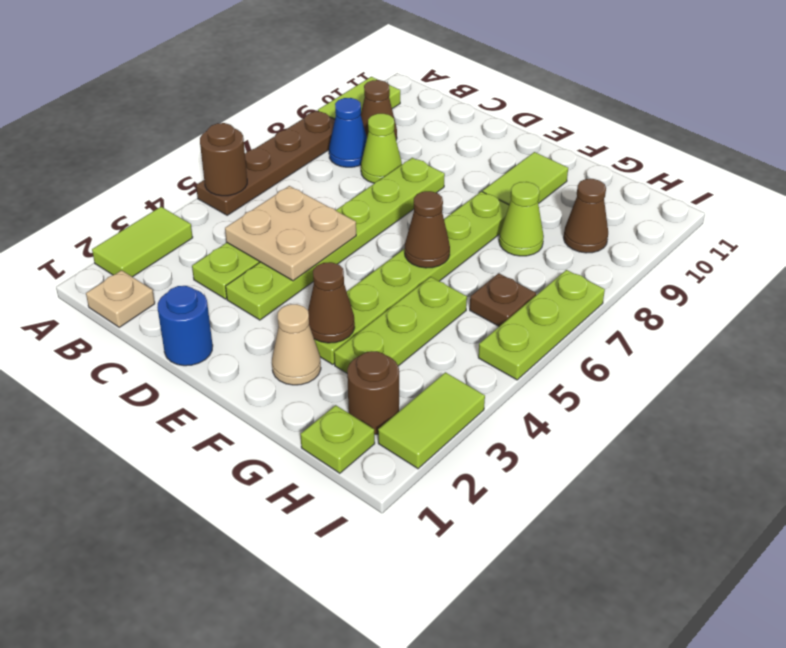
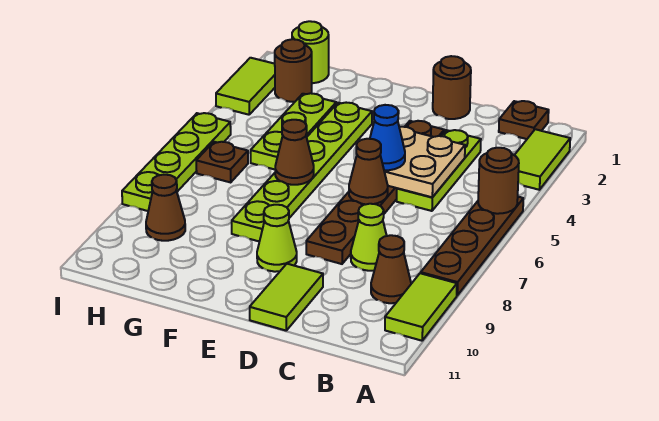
tan plate B1 level 1 -> brown plate B1 level 1
blue cone B8 level 1 -> blue cone D5 level 3
blue round brick D1 level 1 -> brown round brick D1 level 1
lime plate D3:D8 level 1 -> brown plate D3:D8 level 1
tan cone F2 level 1 -> none
brown cone F3 level 2 -> brown cone D6 level 2
lime tile F9:F10 level 1 -> lime tile D10:D11 level 1
lime cone G8 level 1 -> lime cone E9 level 1
lime plate H1 level 1 -> lime round brick H1 level 1
lime plate I5:I7 level 1 -> lime plate I5:I8 level 1

